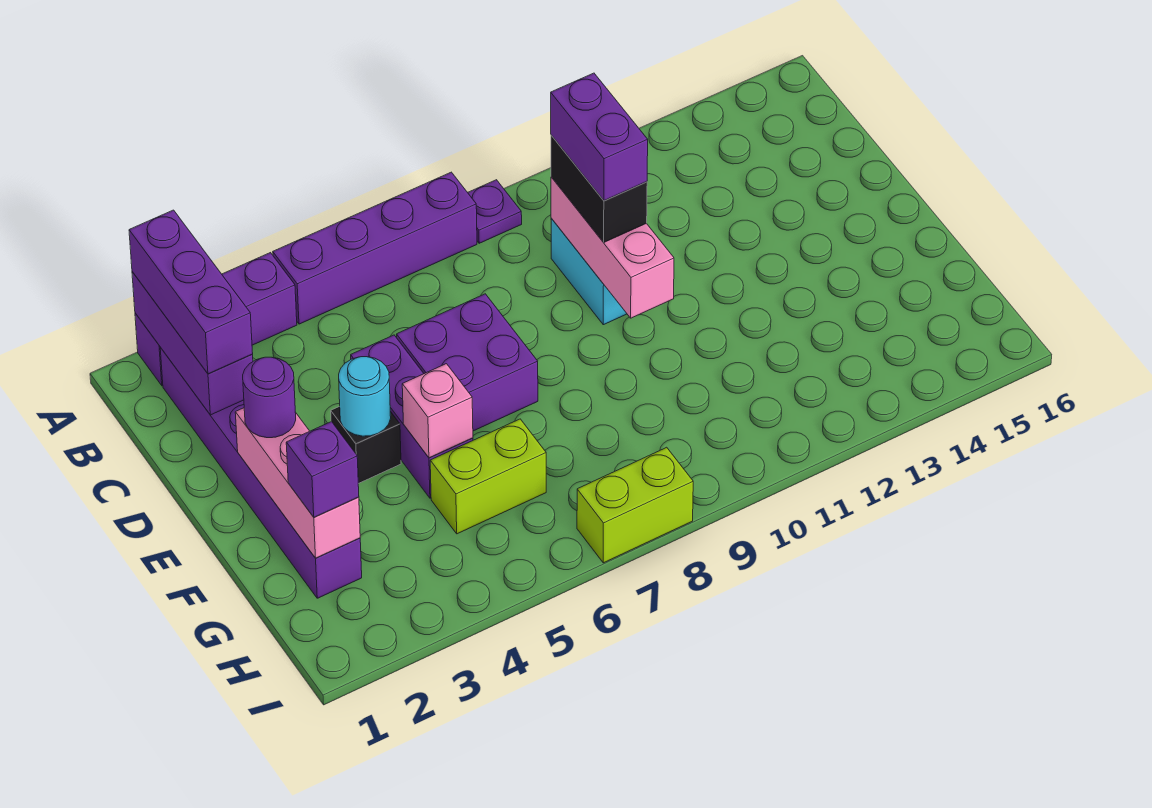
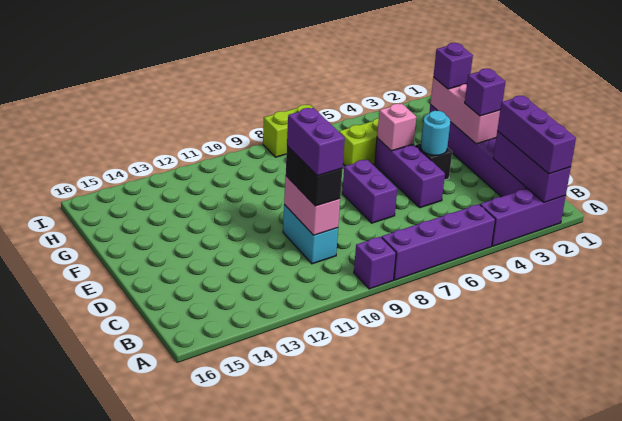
purple plate A9 level 1 -> purple brick A9 level 1
pink brick C10:E10 level 2 -> pink brick C10:D10 level 2
purple brick D6:E7 level 1 -> purple brick D7:E7 level 1
purple round brick E2 level 3 -> purple brick E2 level 3

